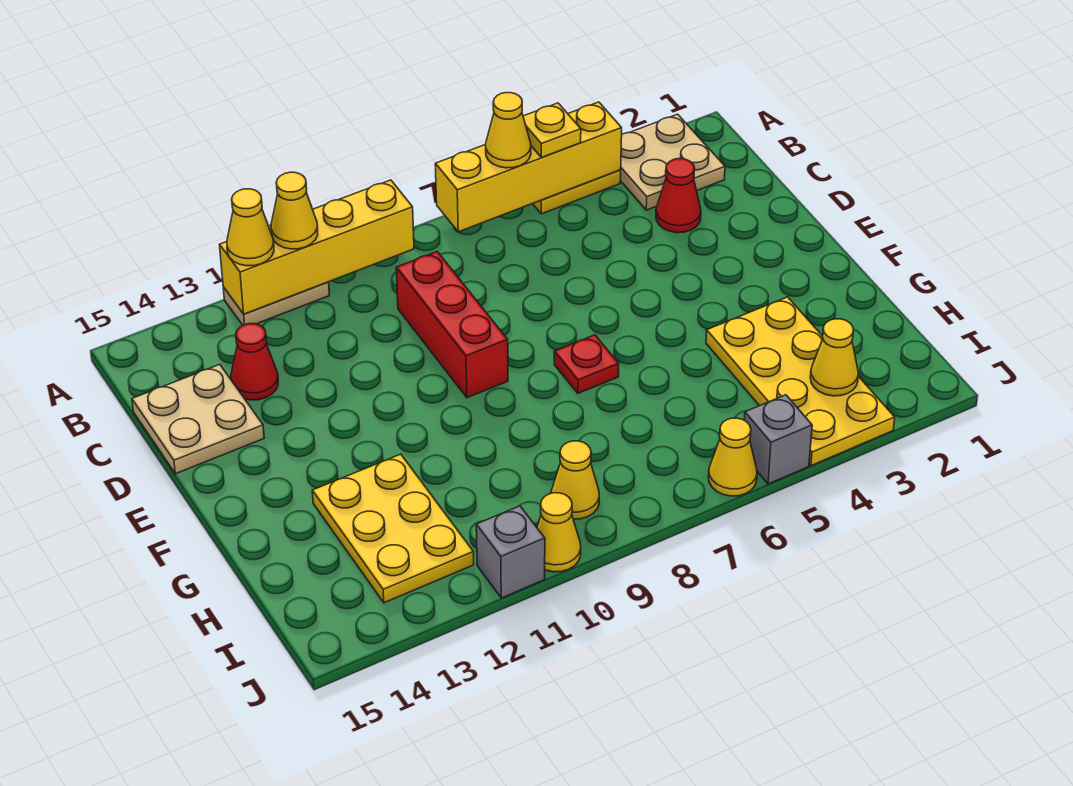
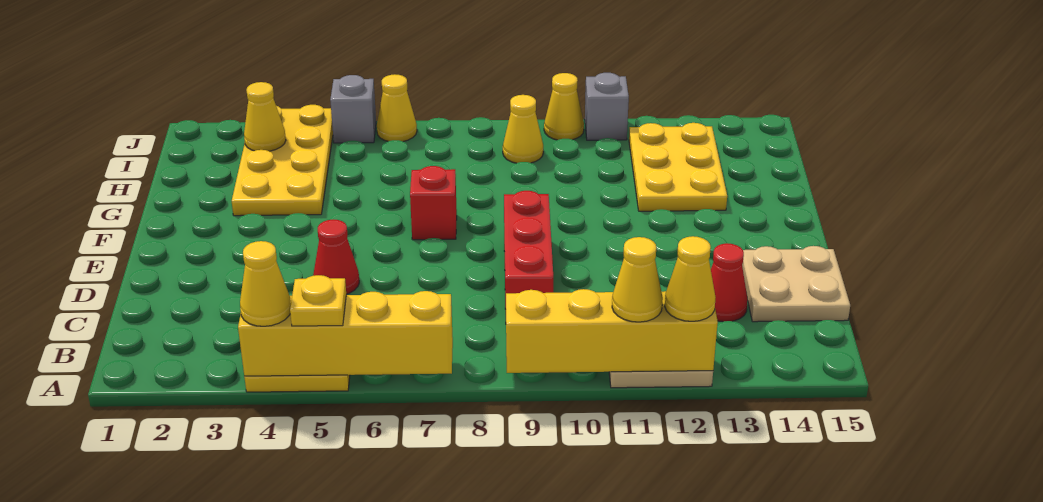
tan plate A2:B3 level 1 -> none
yellow cone A6 level 3 -> yellow cone A4 level 3
red cone C3 level 1 -> red cone D5 level 1
red plate F7 level 1 -> red brick F7 level 1

